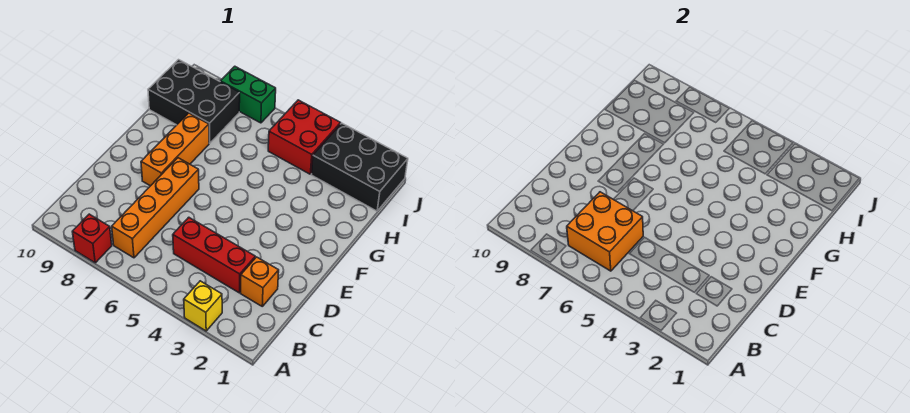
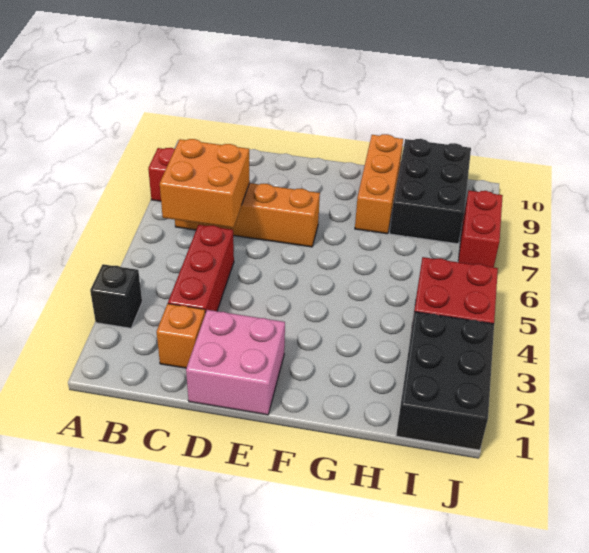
yellow brick A3 level 1 -> black brick A3 level 1
none -> pink brick D1:E2 level 1
orange brick E8:G8 level 1 -> orange brick G8:G10 level 1
green brick J7:J8 level 1 -> red brick J7:J8 level 1

